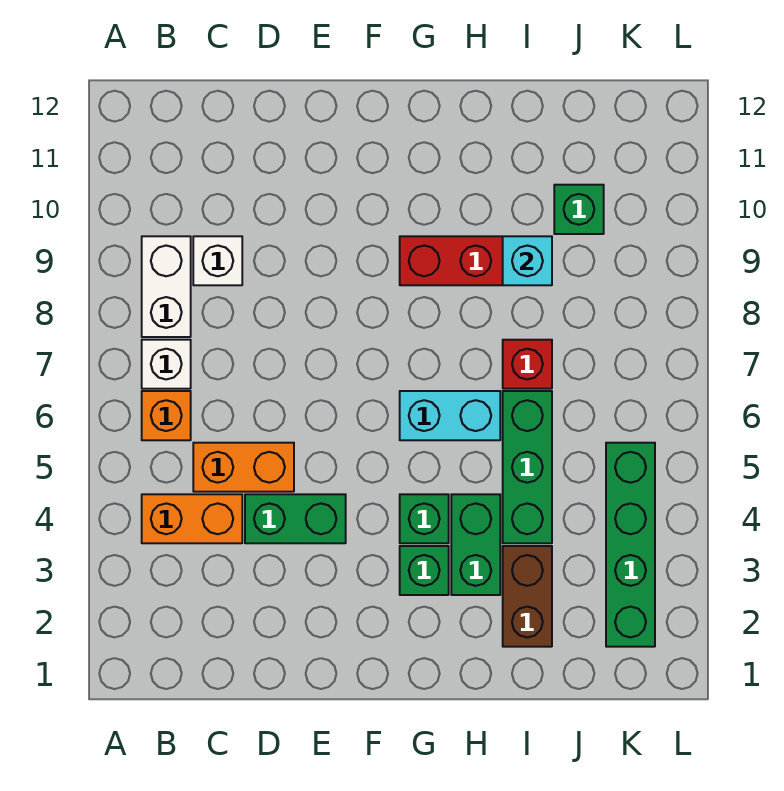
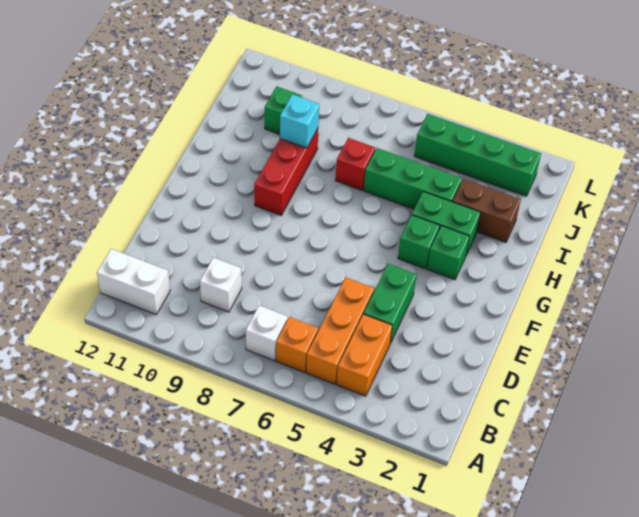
white brick B8:B9 level 1 -> white brick B11:B12 level 1
orange brick C5:D5 level 1 -> orange brick B5:D5 level 1
cyan brick G6:H6 level 1 -> none

